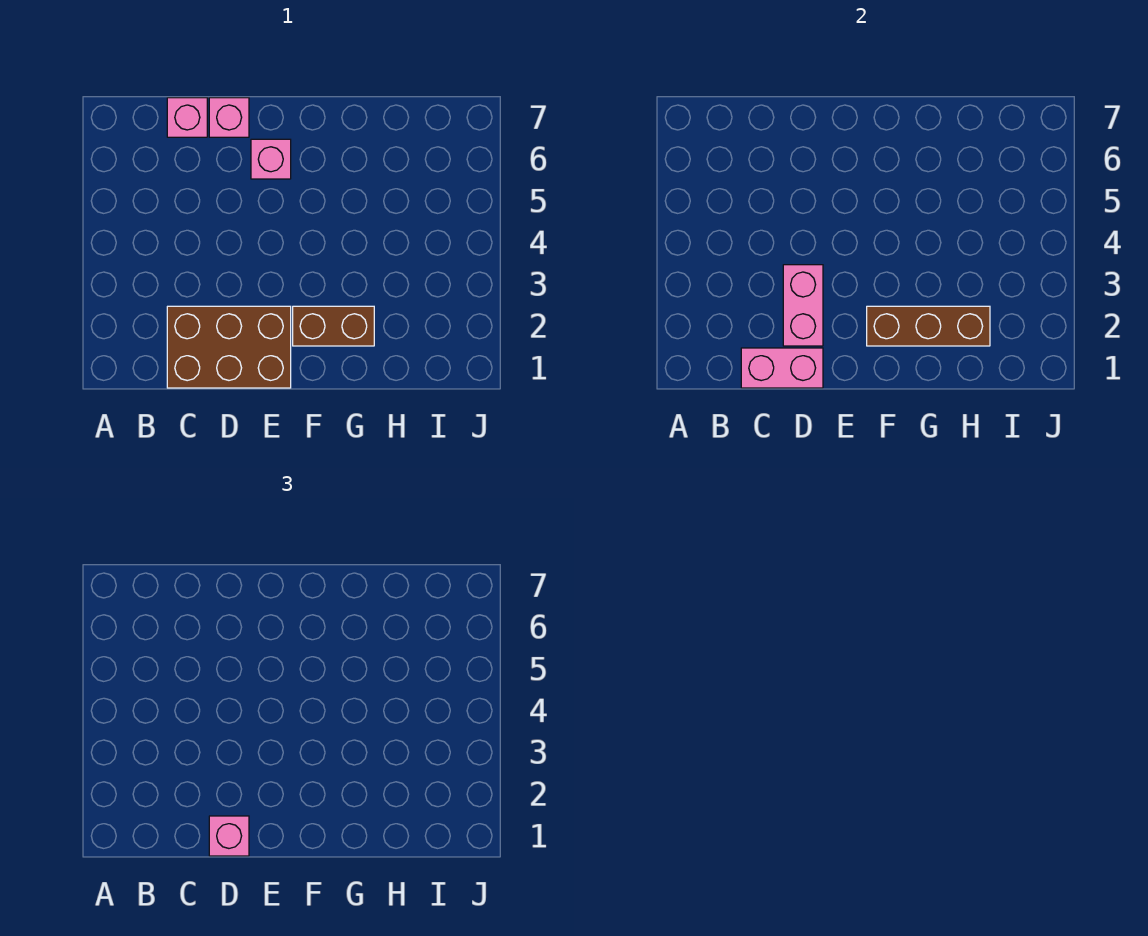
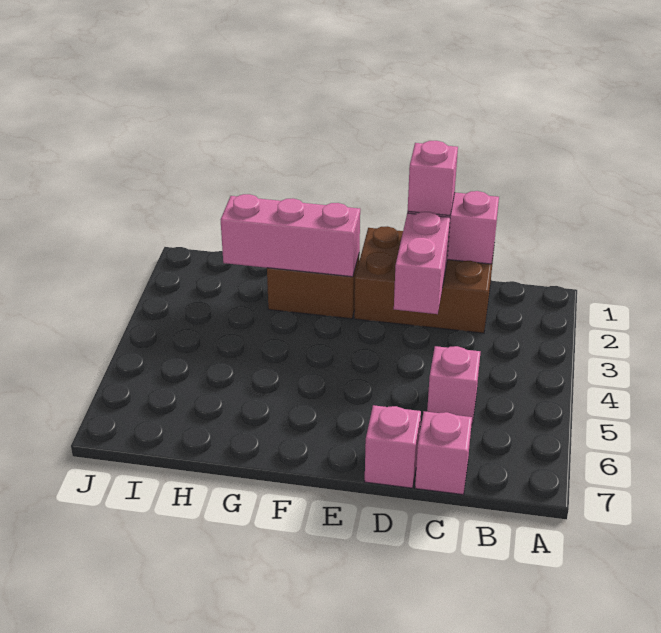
pink brick E6 level 1 -> pink brick C5 level 1
brown brick F2:H2 level 2 -> pink brick F2:H2 level 2

